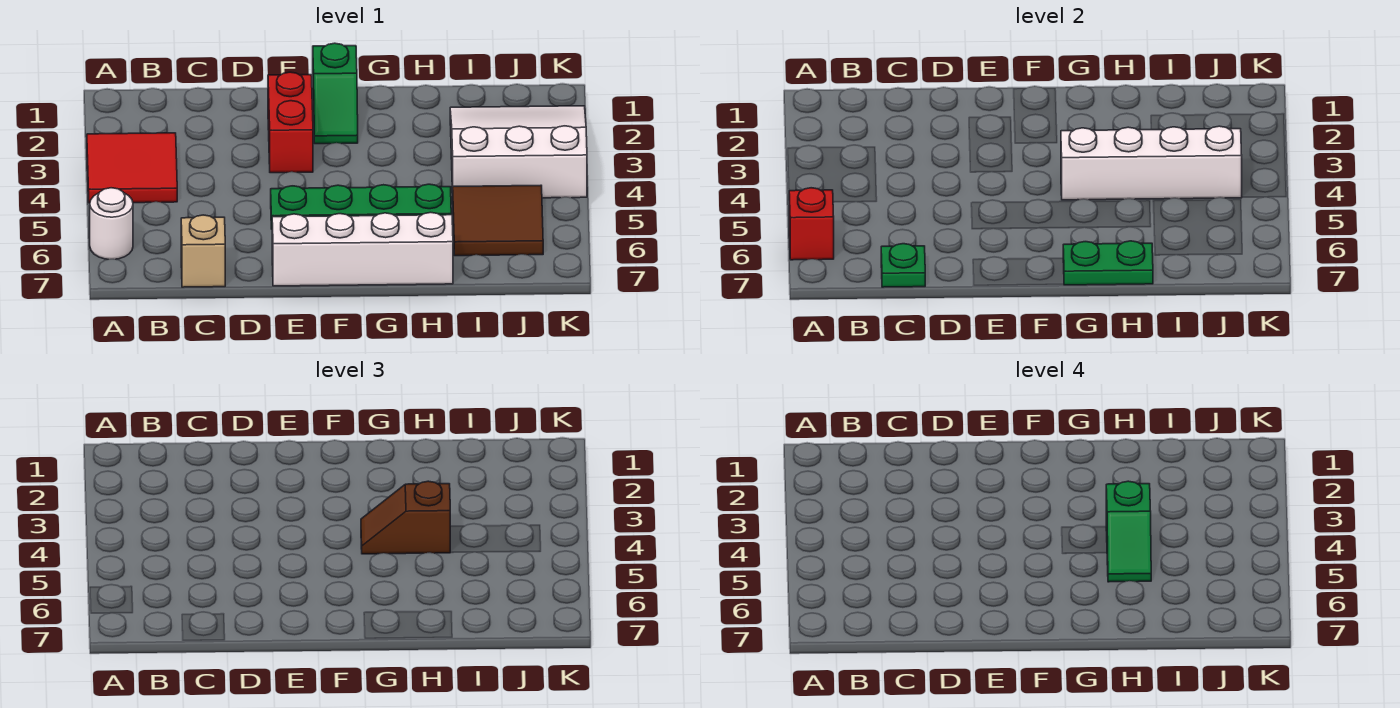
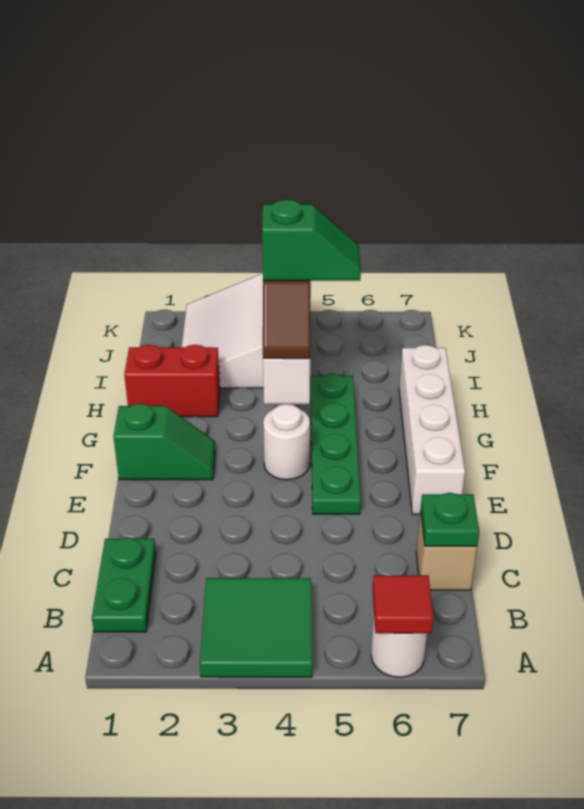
red tile A3:B4 level 1 -> green tile A3:B4 level 1
red brick A6 level 2 -> red tile A6 level 2
red brick E2:E3 level 1 -> red brick H1:H2 level 1
none -> white round brick F4 level 1
green plate G7:H7 level 2 -> green plate B1:C1 level 1
brown tile I5:J6 level 1 -> none

